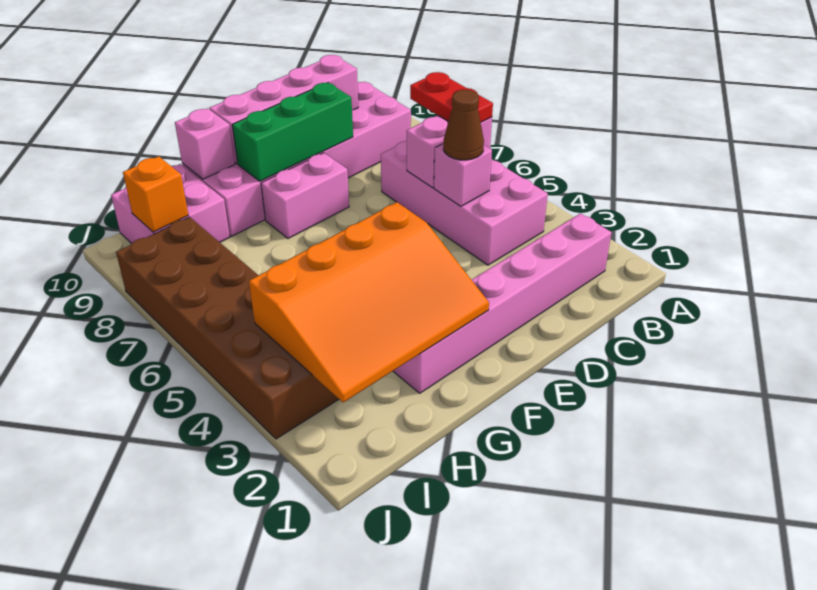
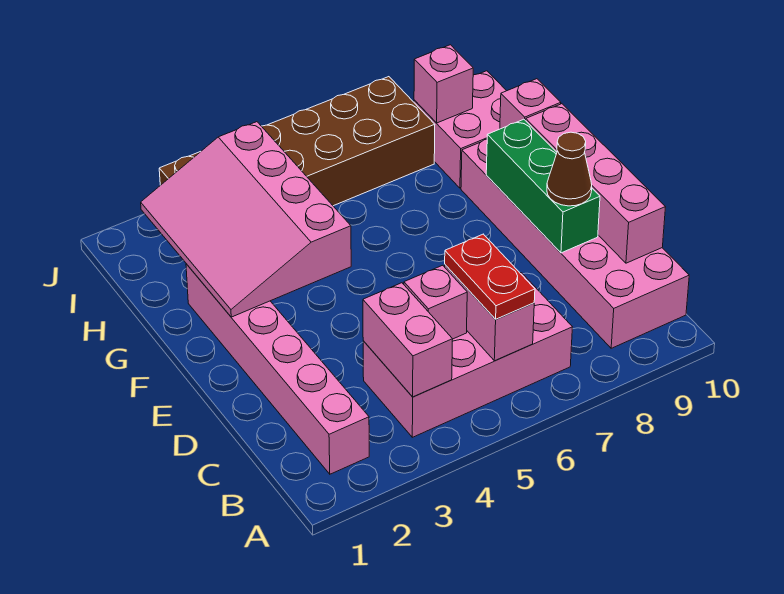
red plate B6:B7 level 3 -> red plate B6:C6 level 3
brown cone C5 level 3 -> brown cone D9 level 3
pink brick E8:F8 level 1 -> pink brick B4:C4 level 2
orange slope F2:I4 level 2 top 4 -> pink slope F2:I4 level 2 top 4
orange brick I9 level 2 -> pink brick I9 level 2

